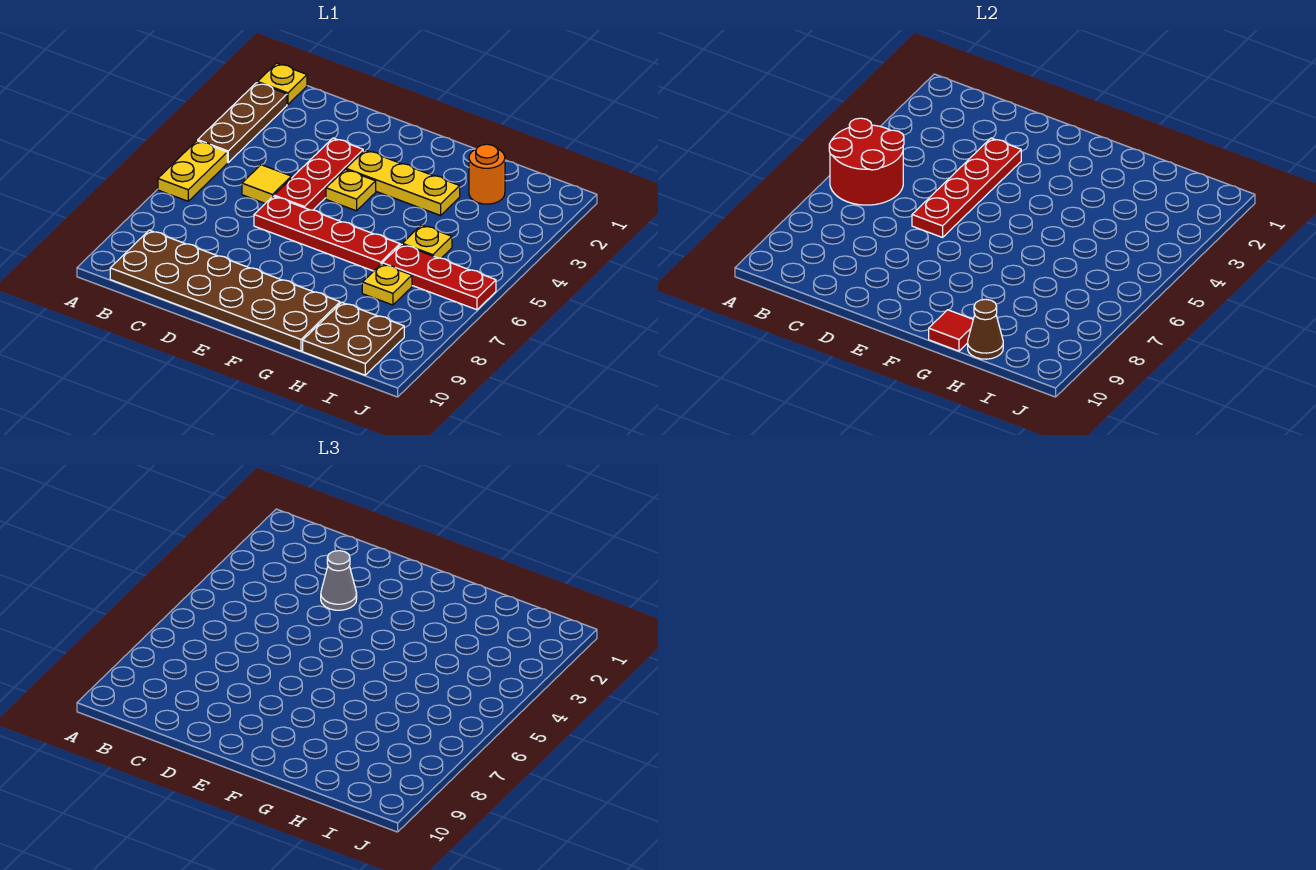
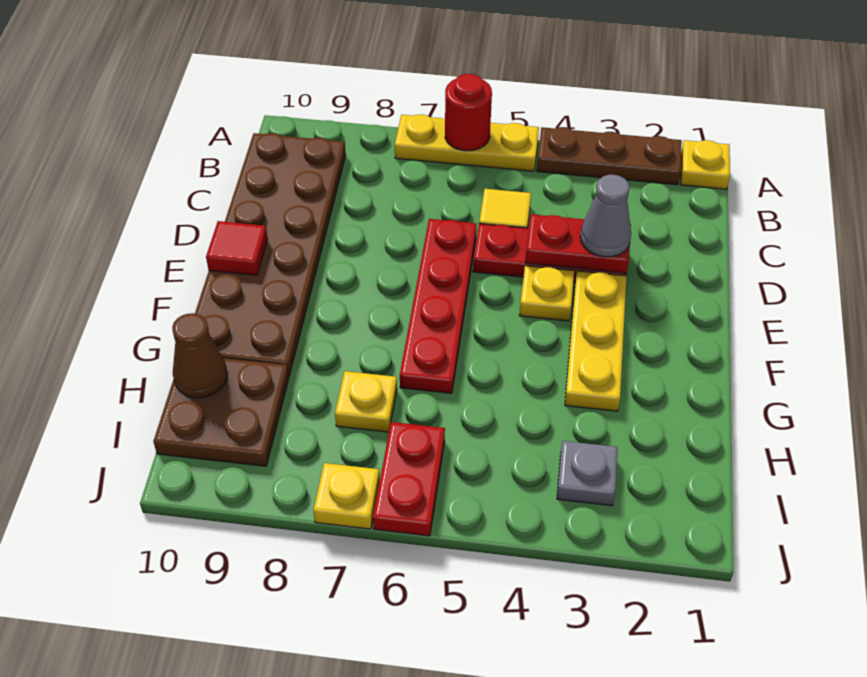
yellow plate A5:A6 level 1 -> yellow plate A5:A7 level 1
red round brick A5:B6 level 2 -> red round brick A6 level 2
red plate D3:D6 level 2 -> red plate D3:D4 level 2
red tile G10 level 2 -> red tile E10 level 2
orange round brick H2 level 1 -> none
yellow plate H5 level 1 -> yellow plate J7 level 1
red plate H6:J6 level 1 -> red plate I6:J6 level 1
none -> grey plate I3 level 1

